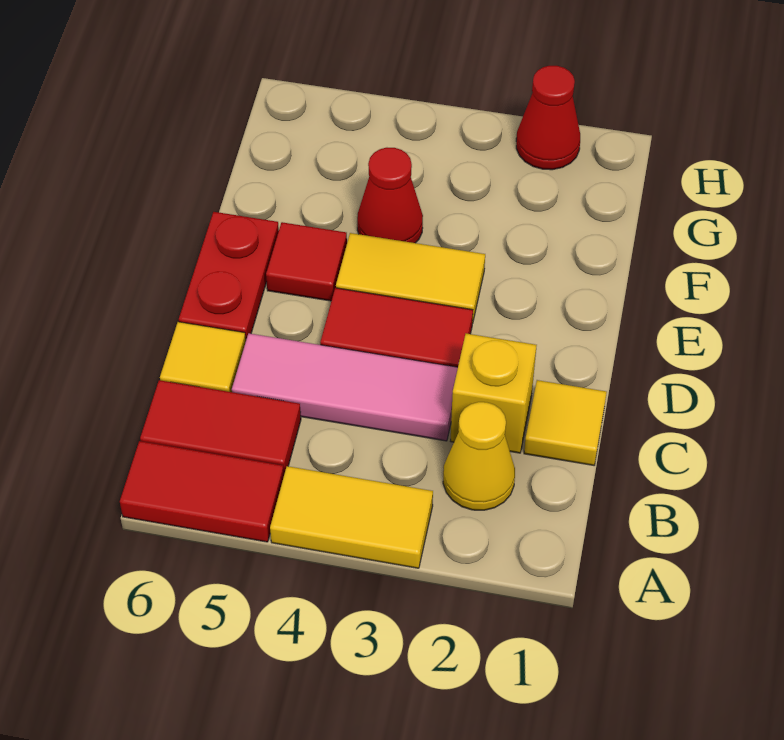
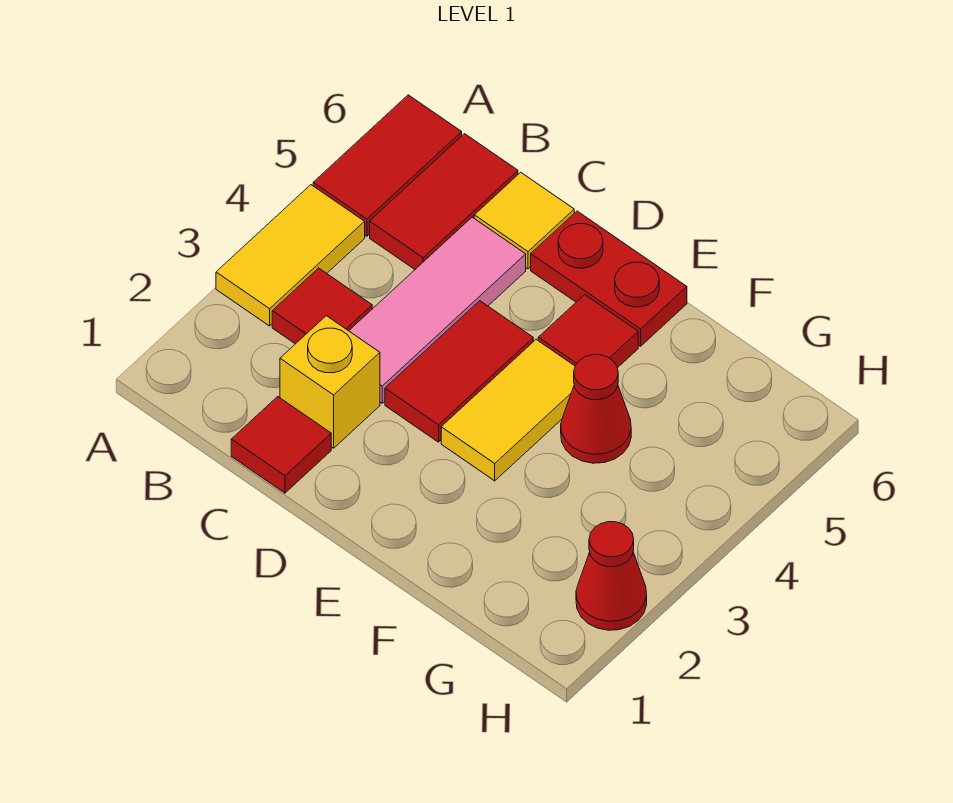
yellow cone B2 level 1 -> none
none -> red tile B3 level 1
yellow tile C1 level 1 -> red tile C1 level 1

